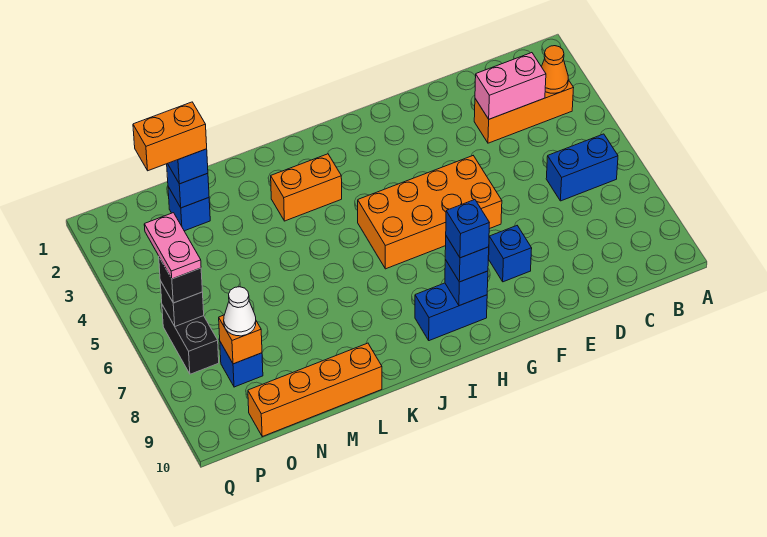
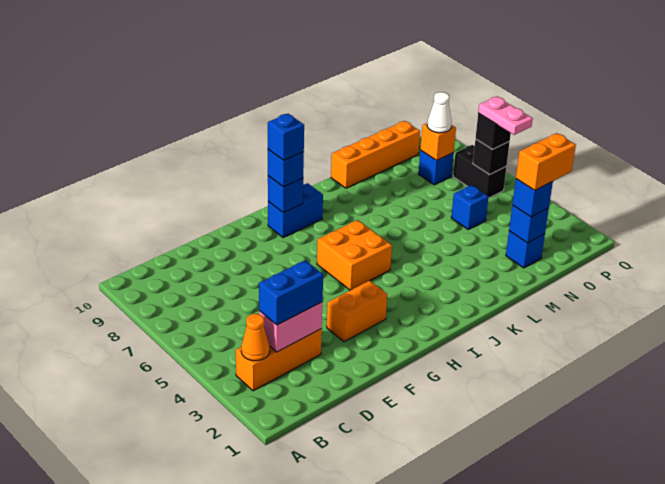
blue brick B6:C6 level 1 -> blue brick C3:D3 level 3
orange brick F5:I6 level 1 -> orange brick H5:I6 level 1
blue brick F8 level 1 -> blue brick N5 level 1
orange brick J3:K3 level 1 -> orange brick F3:G3 level 1

